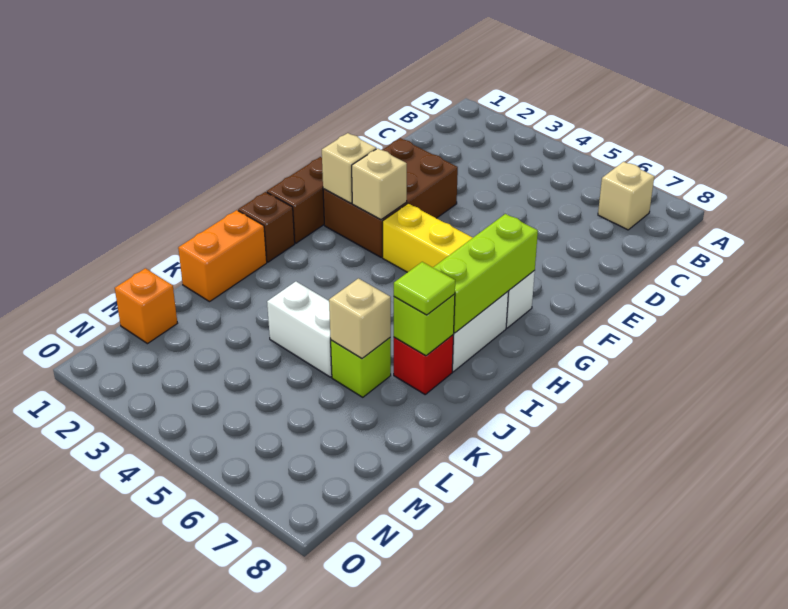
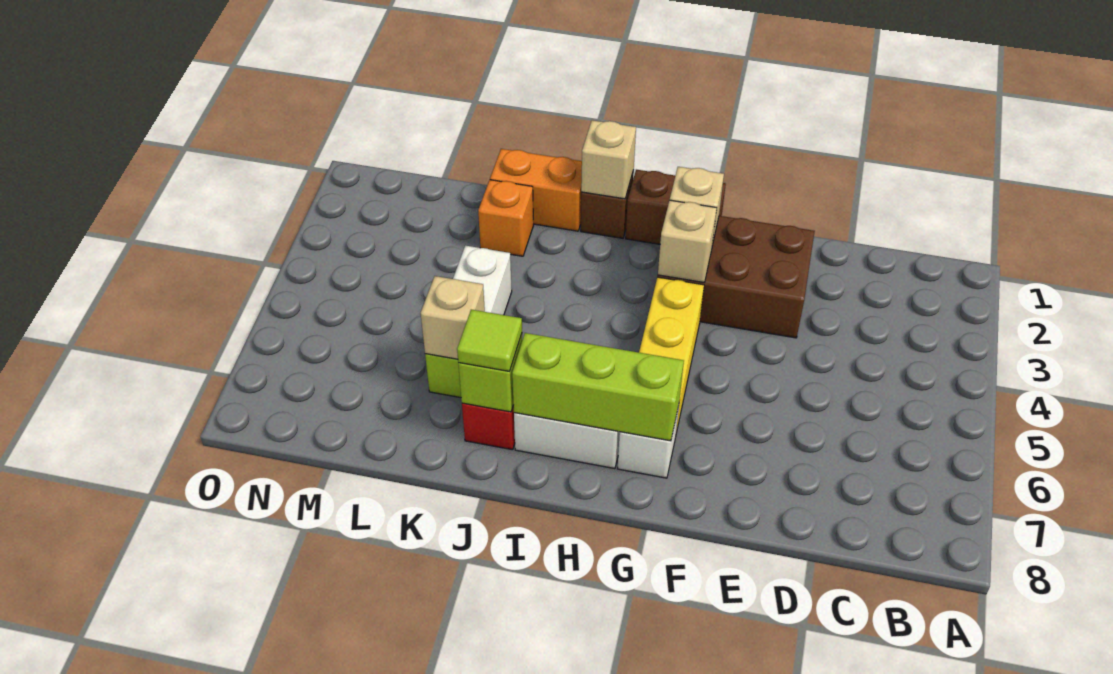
tan brick B7 level 1 -> tan brick I1 level 2
orange brick M1 level 1 -> orange brick K2 level 1

